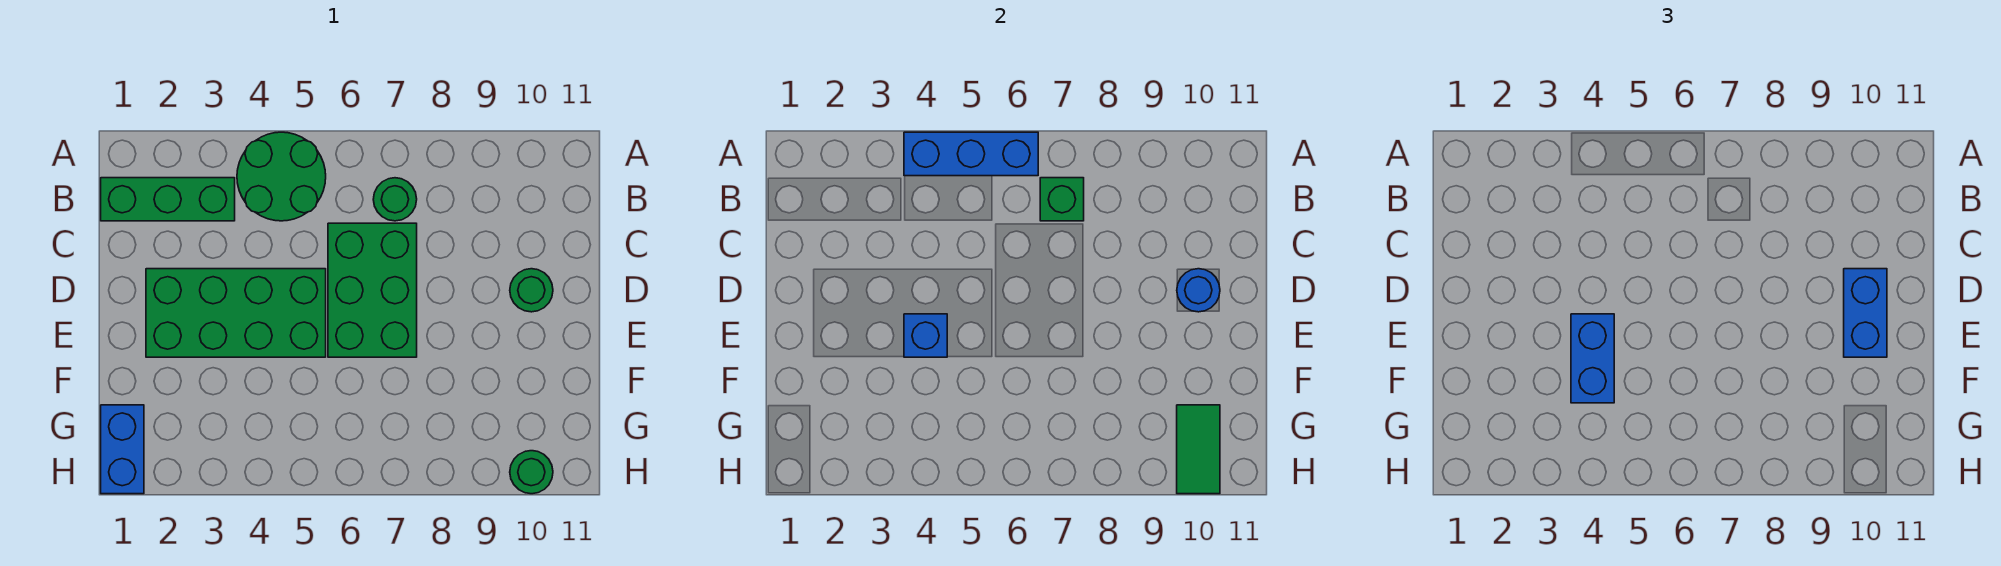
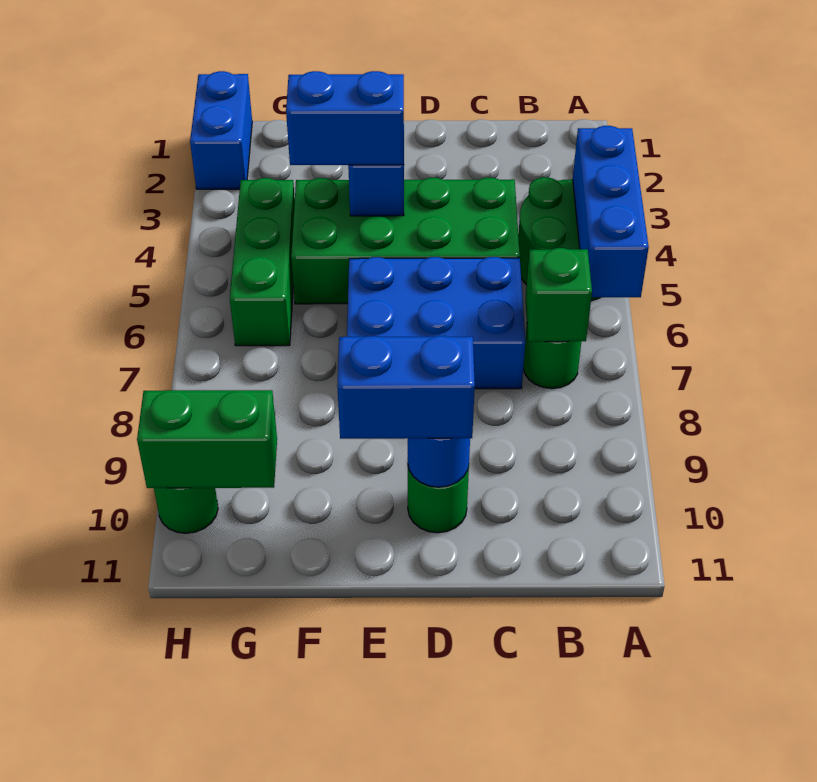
green brick B1:B3 level 1 -> green brick G4:G6 level 1
green brick C6:E7 level 1 -> blue brick C6:E7 level 1
green brick D2:E5 level 1 -> green brick C4:F5 level 1
blue brick G1:H1 level 1 -> blue brick H1:H2 level 1
green tile G10:H10 level 2 -> green brick G10:H10 level 2

